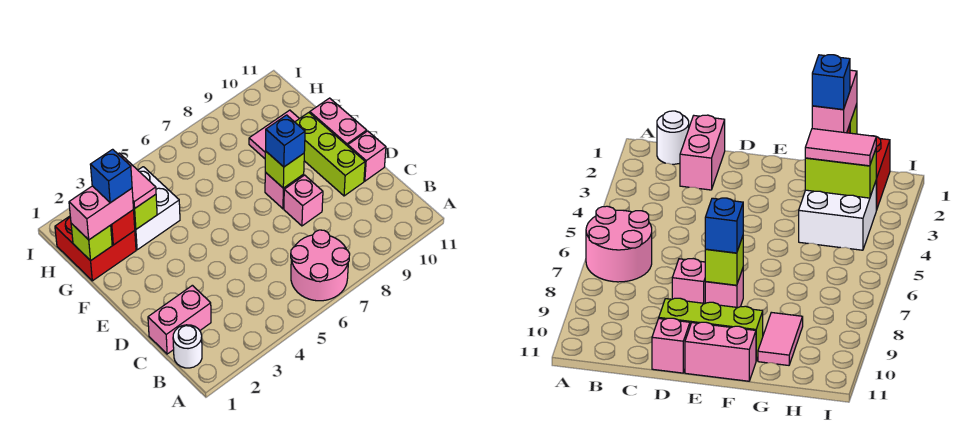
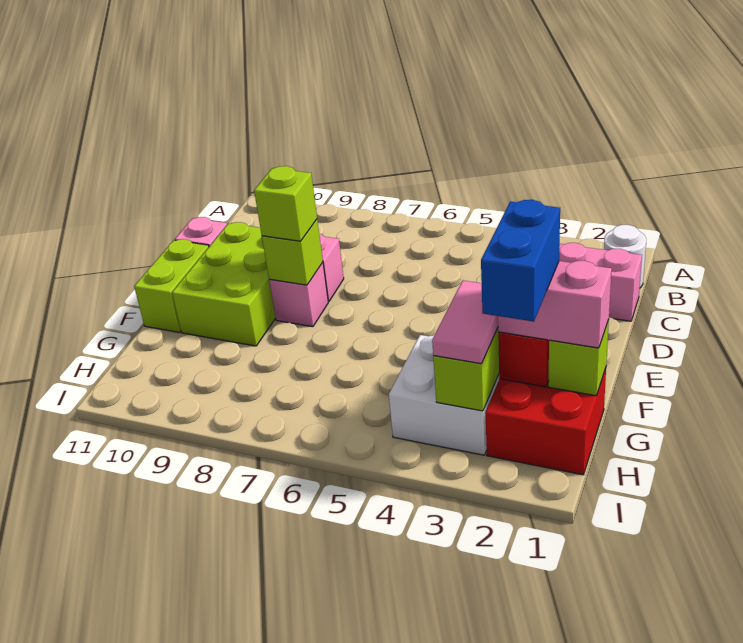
pink round brick A6:B7 level 1 -> none
lime brick D10:F10 level 1 -> lime brick D9:F10 level 1
blue brick E8 level 3 -> lime brick E8 level 3
pink brick E11:F11 level 1 -> lime brick E11:F11 level 1
blue brick G2 level 4 -> blue brick G2:H2 level 4
pink tile G9:G10 level 1 -> none

